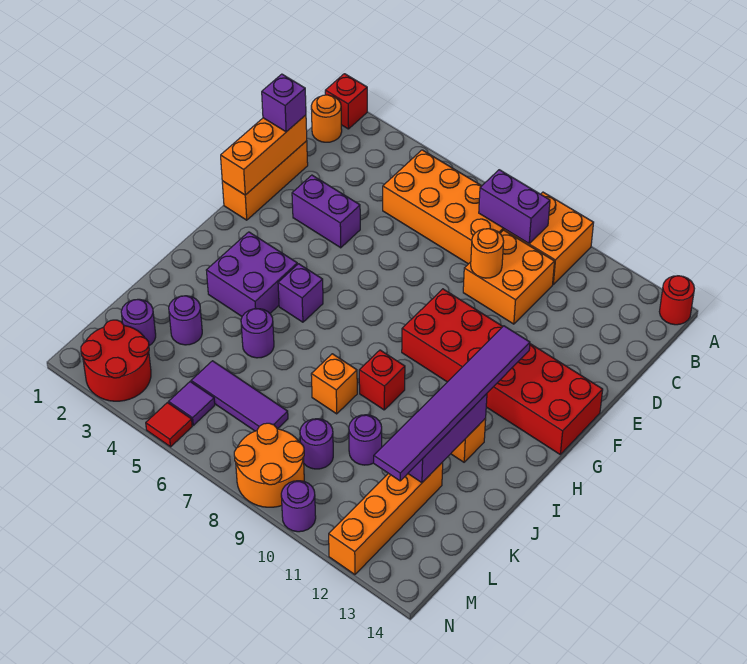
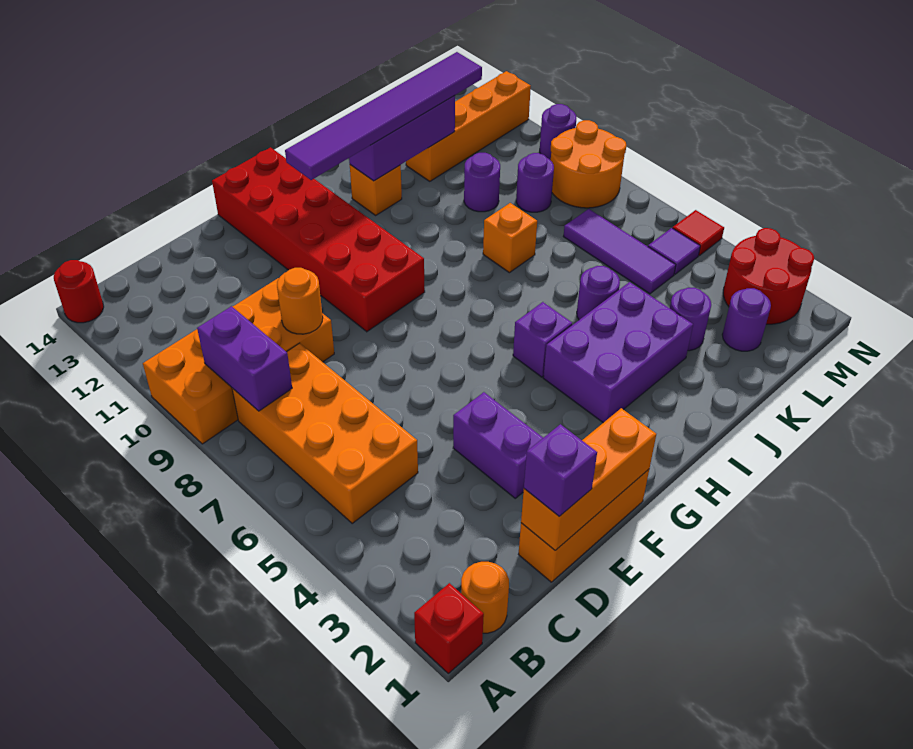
purple brick H3:I4 level 1 -> purple brick H3:J4 level 1
red brick I9 level 1 -> none

